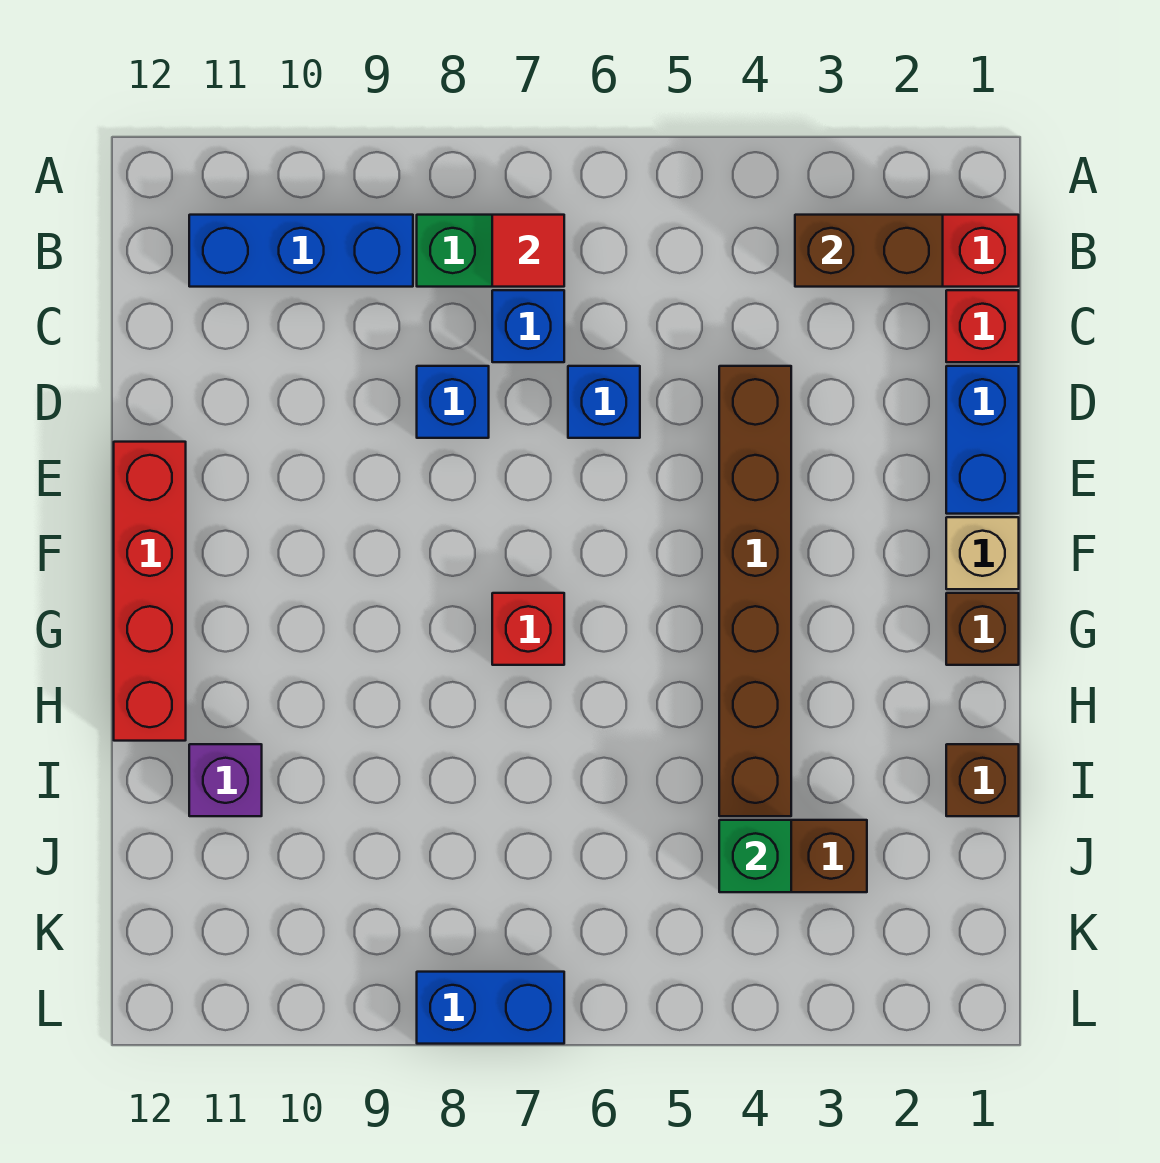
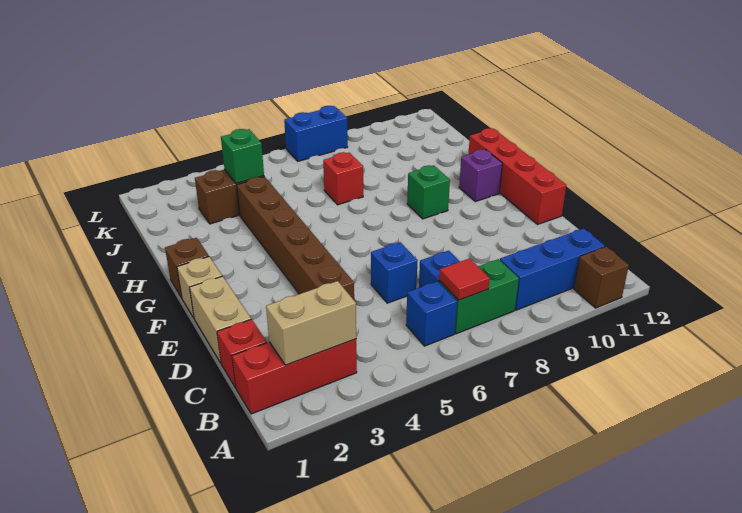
brown brick B2:B3 level 2 -> tan brick B2:B3 level 2
blue brick D1:E1 level 1 -> tan brick D1:E1 level 1
blue brick D8 level 1 -> blue brick B6 level 1
red brick G7 level 1 -> red brick I7 level 1
none -> green brick G9 level 1
brown brick I1 level 1 -> brown brick A11 level 1
purple brick I11 level 1 -> purple brick G11 level 1

